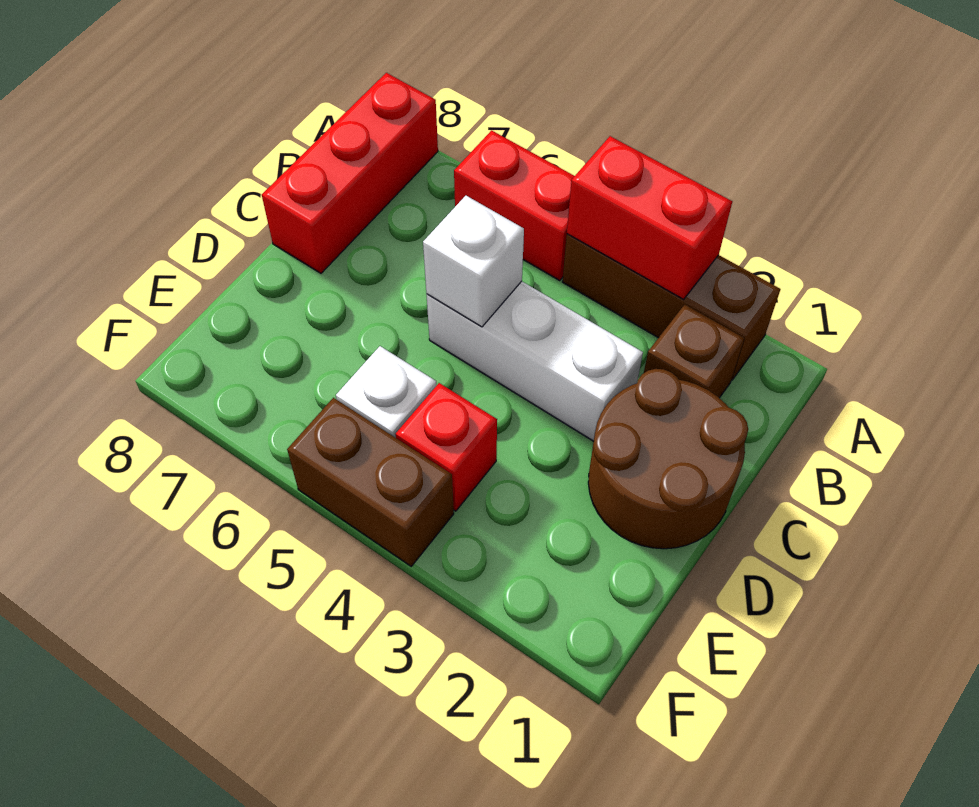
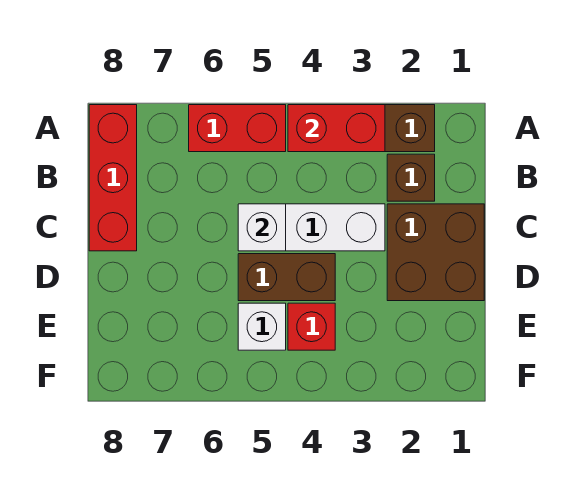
brown round brick C1:D2 level 1 -> brown brick C1:D2 level 1
brown brick F4:F5 level 1 -> brown brick D4:D5 level 1

